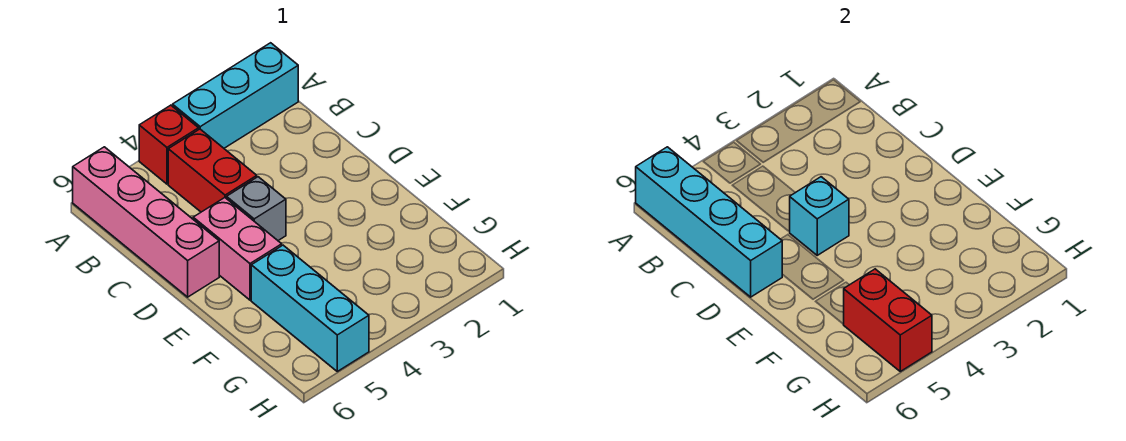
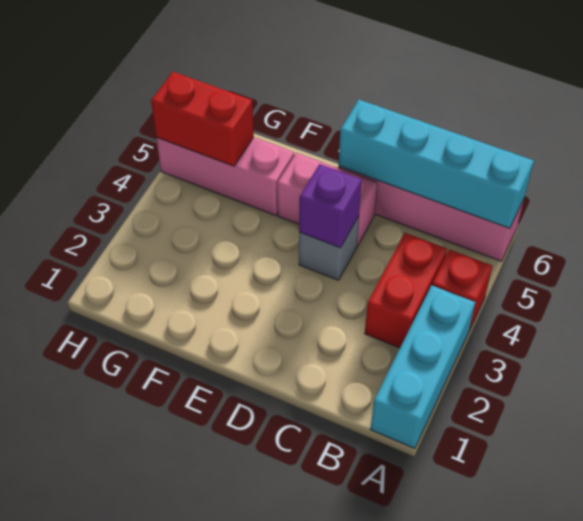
red brick B4:C4 level 1 -> red brick B3:B4 level 1
cyan brick D4 level 2 -> purple brick D4 level 2
cyan brick F5:H5 level 1 -> pink brick F5:H5 level 1

